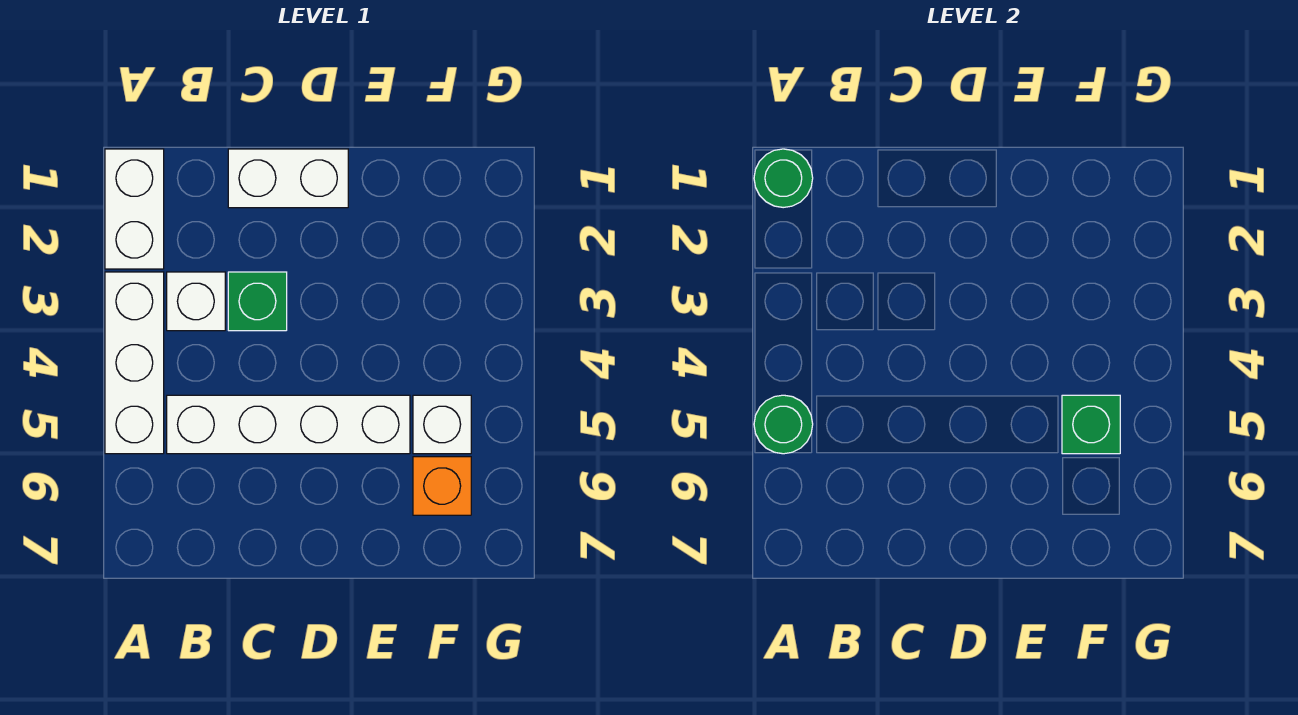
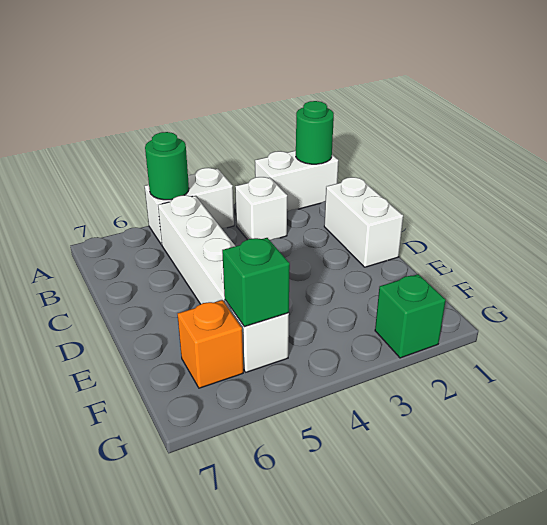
white brick A3:A5 level 1 -> white brick A4:A5 level 1
green brick C3 level 1 -> green brick G2 level 1

